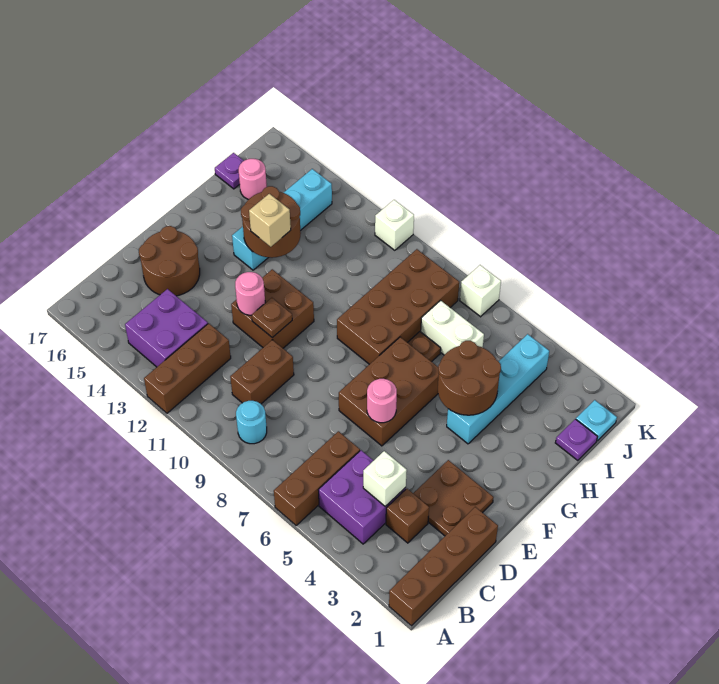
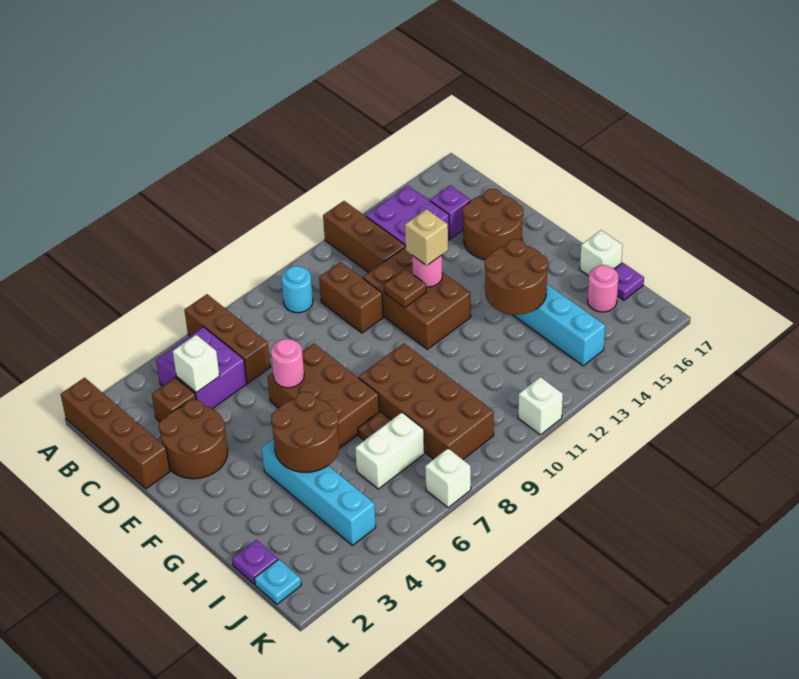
none -> purple brick C15 level 1
brown plate D2:E3 level 1 -> brown round brick D2:E3 level 1
brown brick E11:F12 level 1 -> brown brick D11:F12 level 1
tan brick G13 level 3 -> tan brick E12 level 3
none -> white brick H17 level 1

